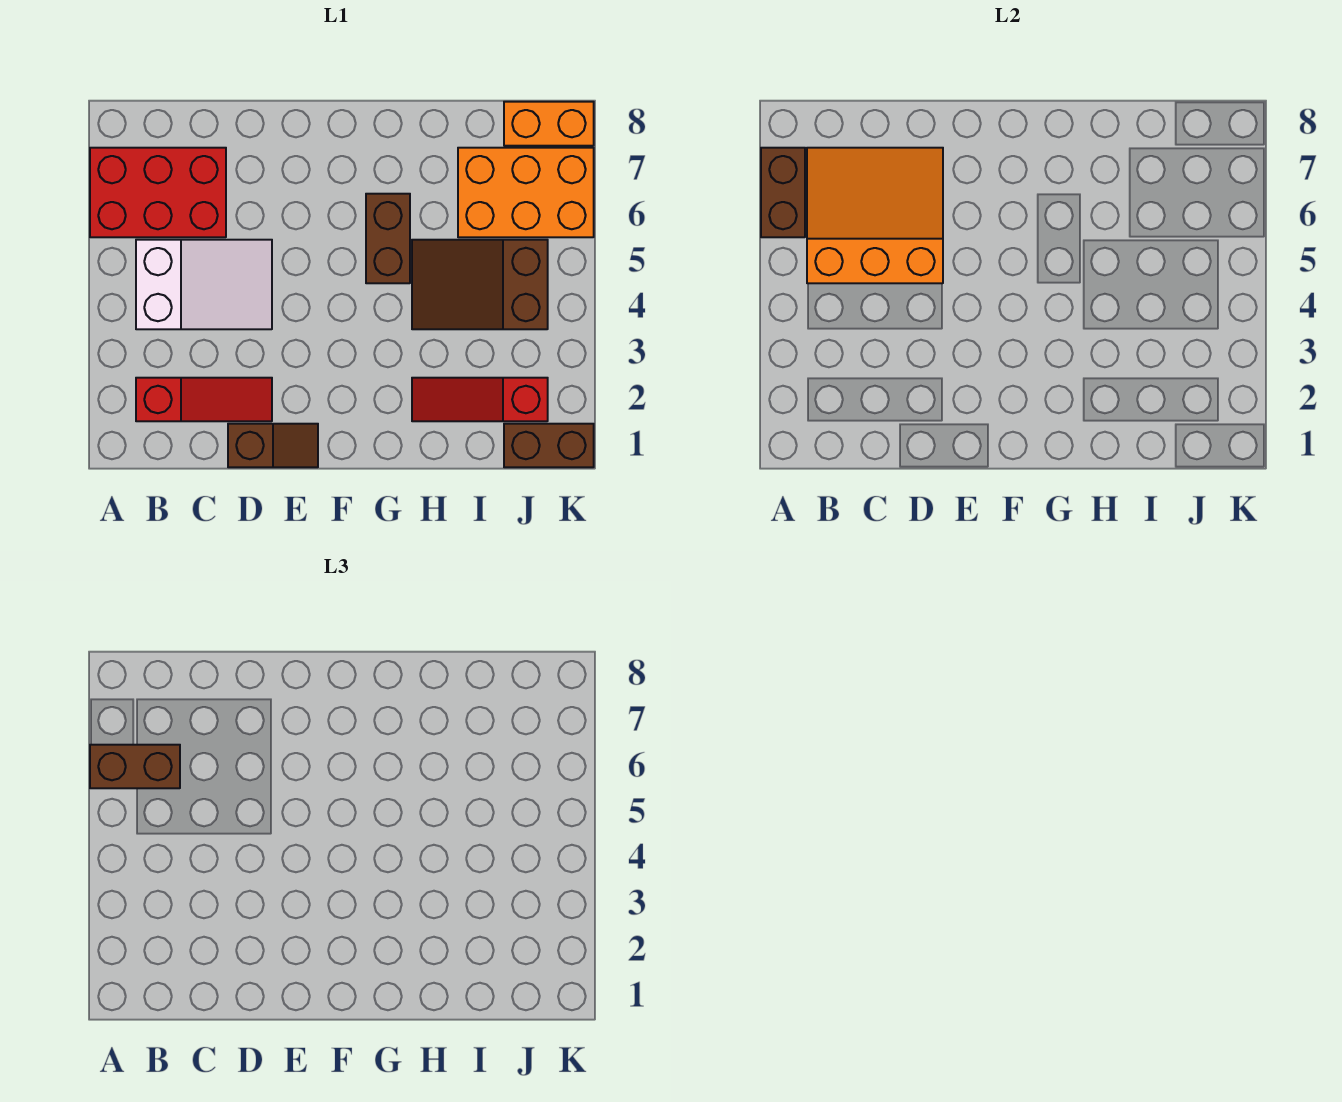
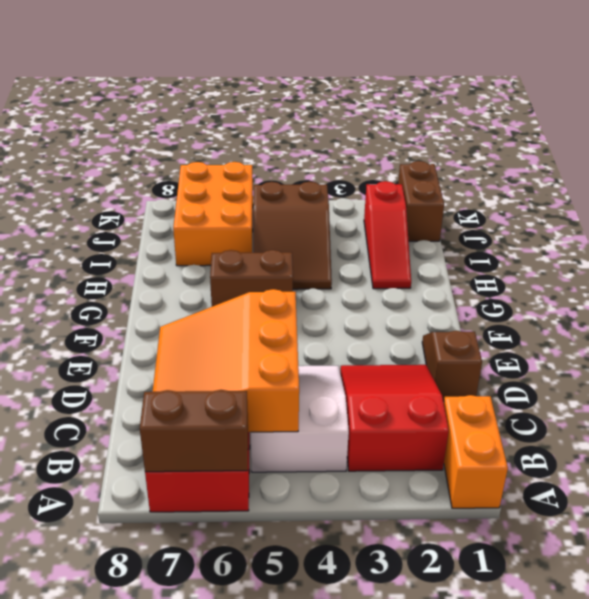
brown brick A6:B6 level 3 -> none
red slope B2:D2 level 1 top B -> red slope B2:D3 level 1 top B
orange brick J8:K8 level 1 -> orange brick A1:B1 level 1

